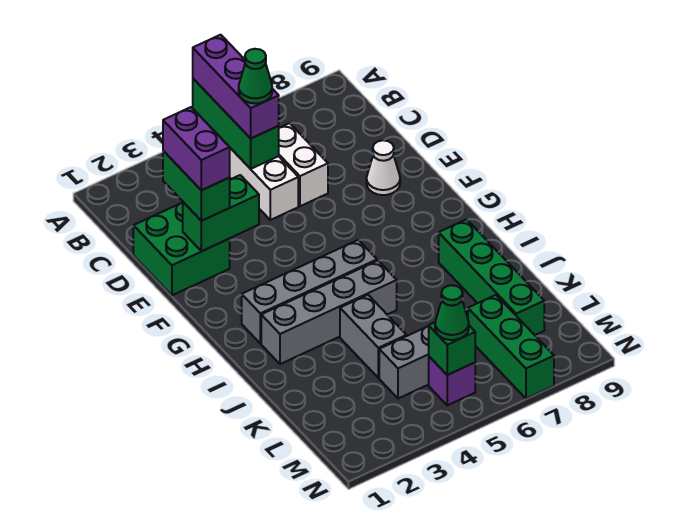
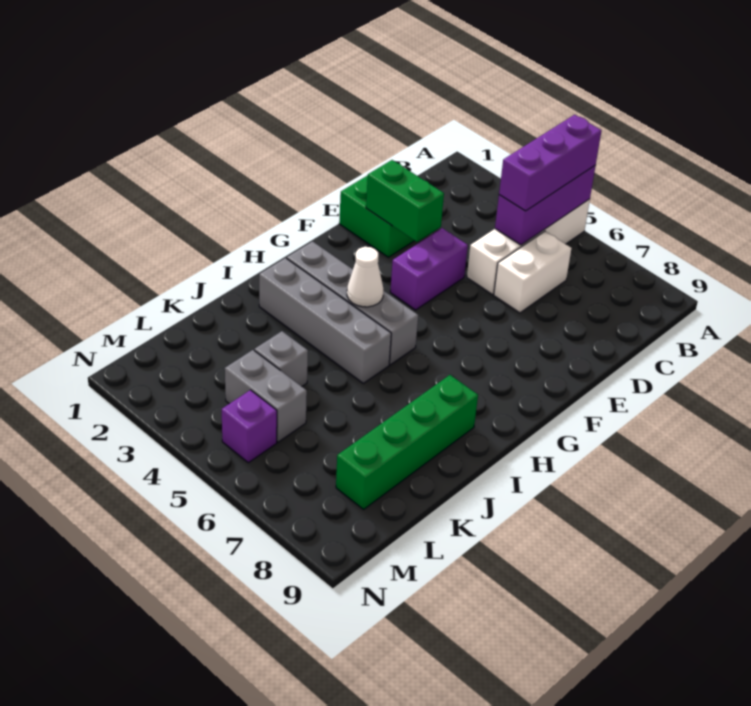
green brick A5:C5 level 2 -> purple brick A5:C5 level 2
green cone C5 level 4 -> none
green brick D2:E2 level 3 -> none
purple brick D2:E2 level 4 -> purple brick E4:F4 level 1
white cone E8 level 1 -> white cone H4 level 2
grey brick J4:K4 level 1 -> grey brick K4 level 1
green brick L7:N7 level 1 -> none
green brick M5 level 2 -> none
green cone M5 level 3 -> none

